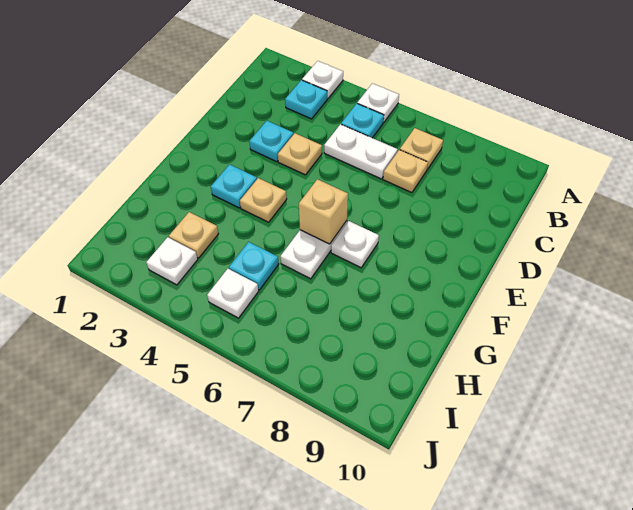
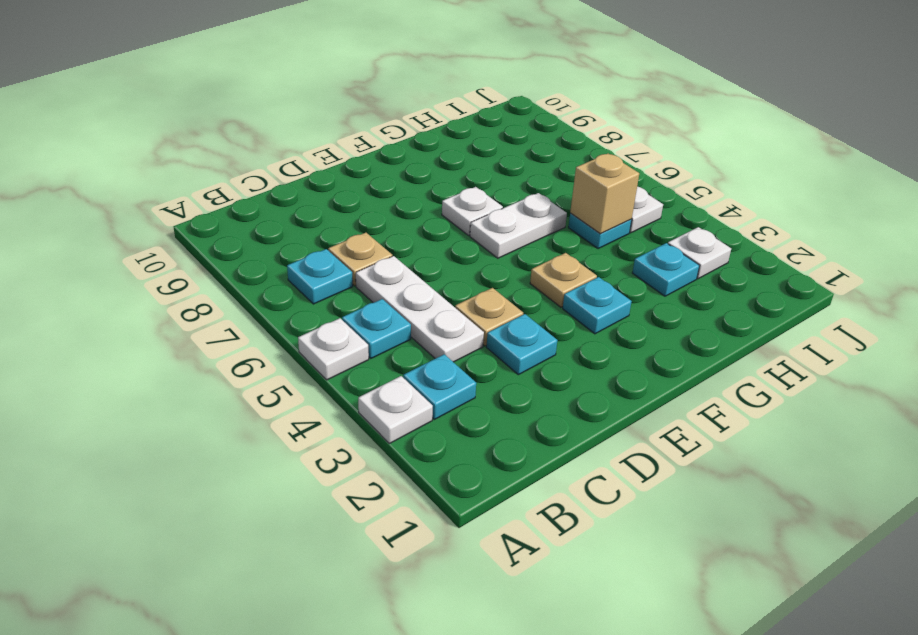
tan plate B7 level 1 -> cyan plate B7 level 1
white plate C5:C6 level 1 -> white plate C4:C6 level 1
tan brick F6 level 2 -> tan brick H5 level 2
tan plate H3 level 1 -> cyan plate H3 level 1

